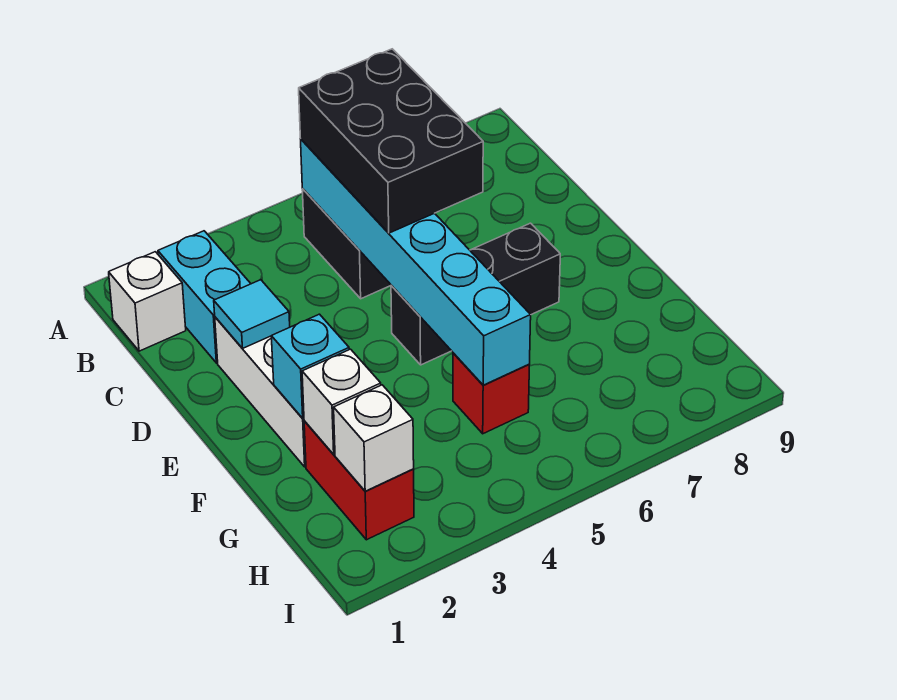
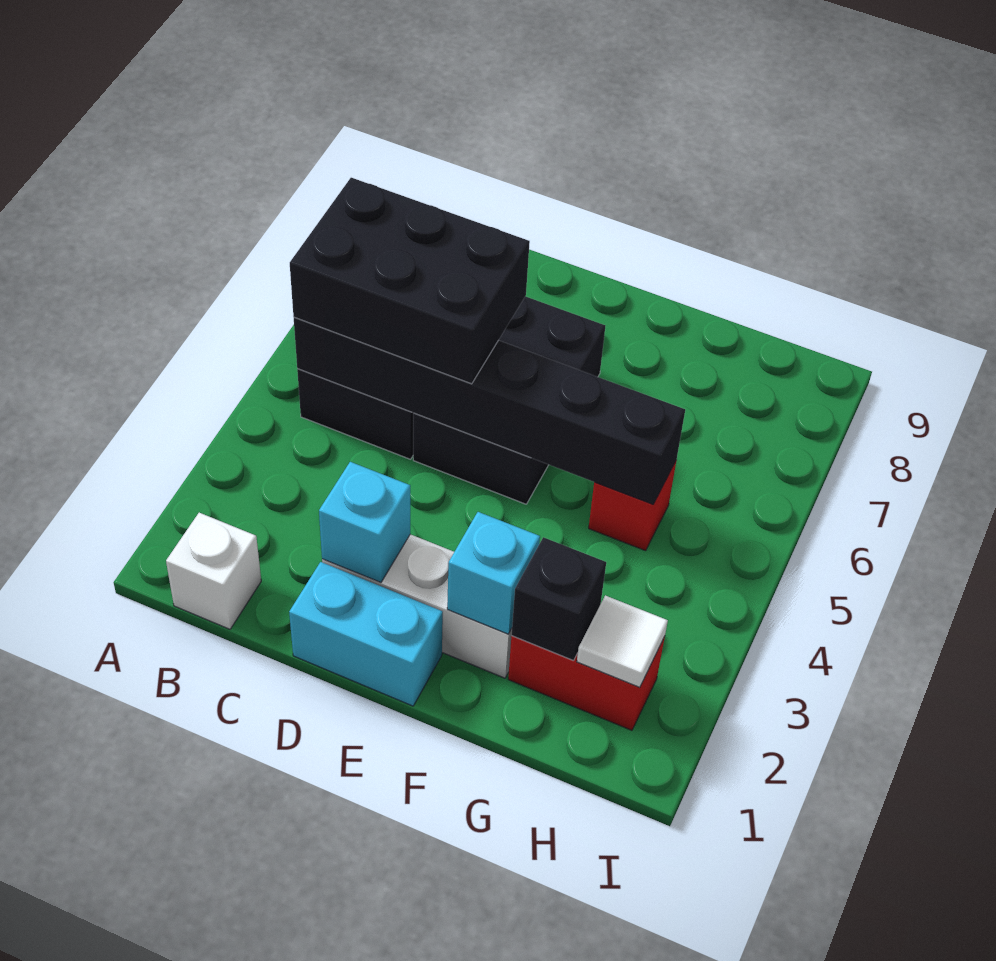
cyan brick B2:C2 level 1 -> cyan brick D1:E1 level 1
cyan brick B5:G5 level 2 -> black brick B5:G5 level 2
cyan tile D2 level 2 -> cyan brick D2 level 2
black brick E5:E7 level 1 -> black brick D5:E7 level 1
white brick G2 level 2 -> black brick G2 level 2
white brick H2 level 2 -> white tile H2 level 2

